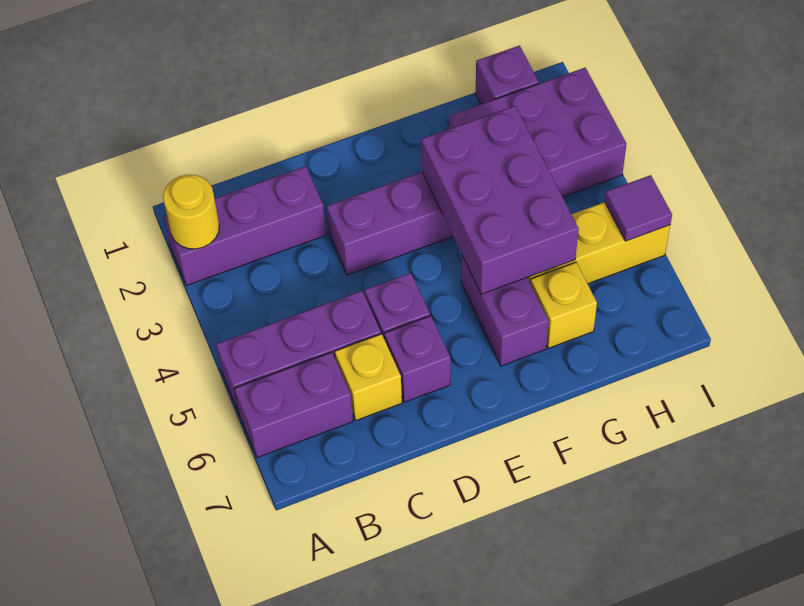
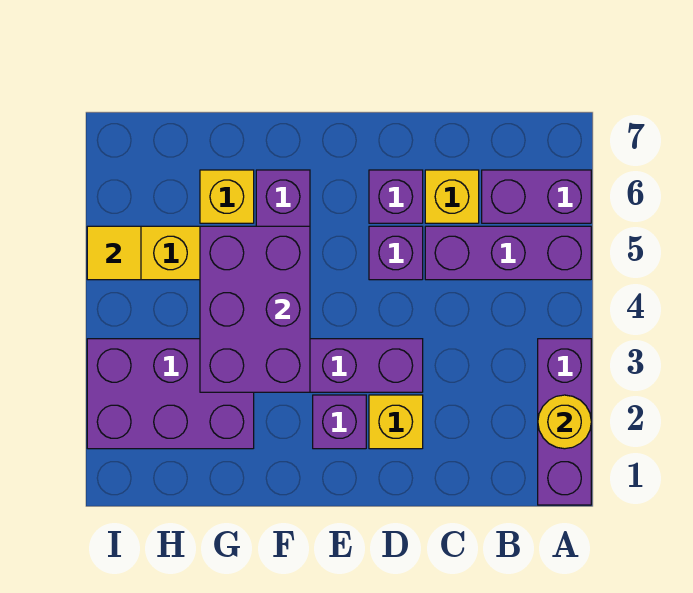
purple brick A2:C2 level 1 -> purple brick A1:A3 level 1
none -> yellow brick D2 level 1
purple brick H1 level 1 -> purple brick E2 level 1
purple tile I5 level 2 -> yellow tile I5 level 2

